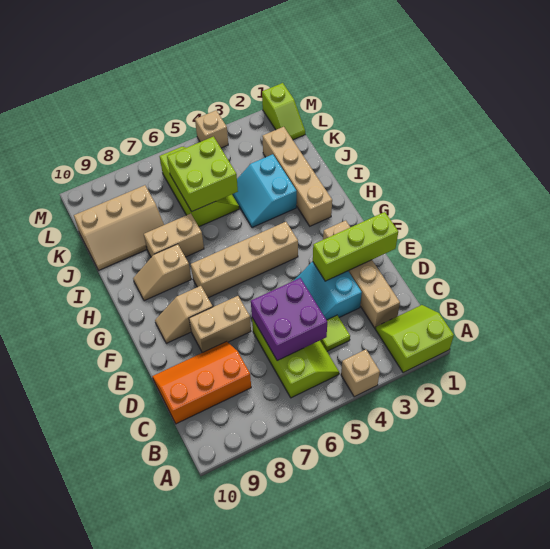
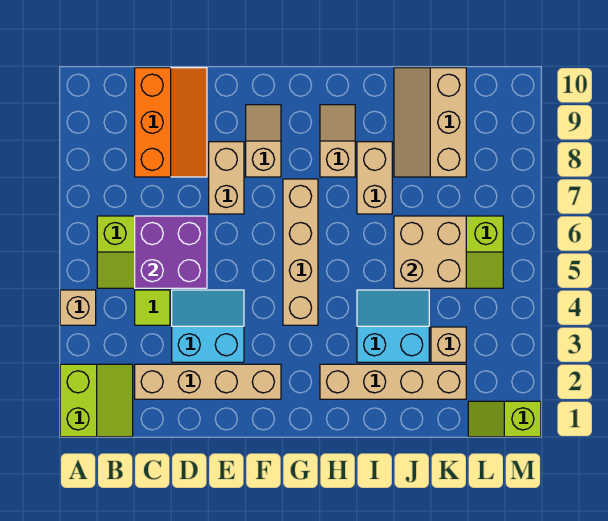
lime brick E1:E3 level 2 -> none
lime brick J5:K6 level 2 -> tan brick J5:K6 level 2
tan brick M4 level 1 -> tan brick K3 level 1

